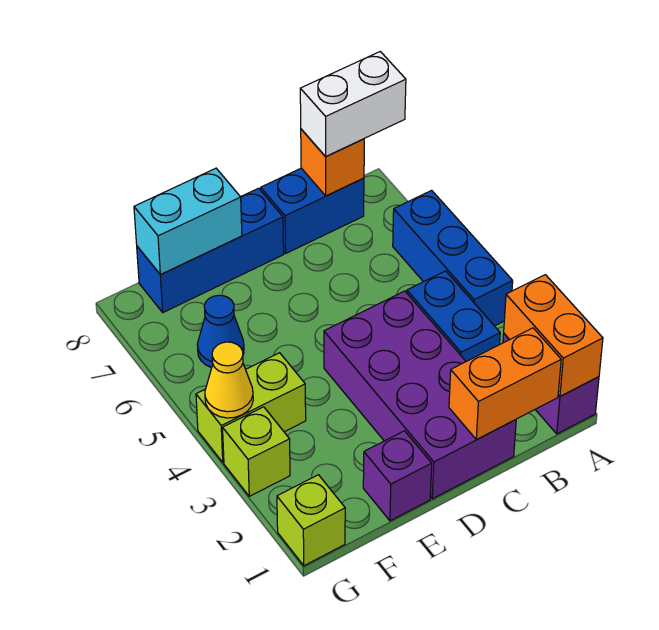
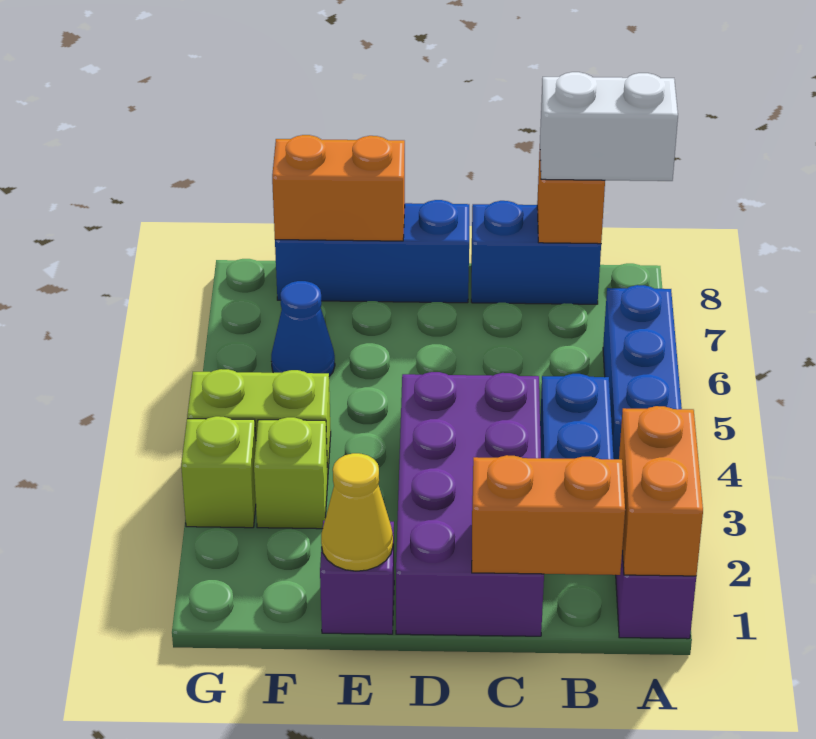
cyan brick E8:F8 level 2 -> orange brick E8:F8 level 2
lime brick G1 level 1 -> lime brick F3 level 1
yellow cone G4 level 2 -> yellow cone E1 level 2

